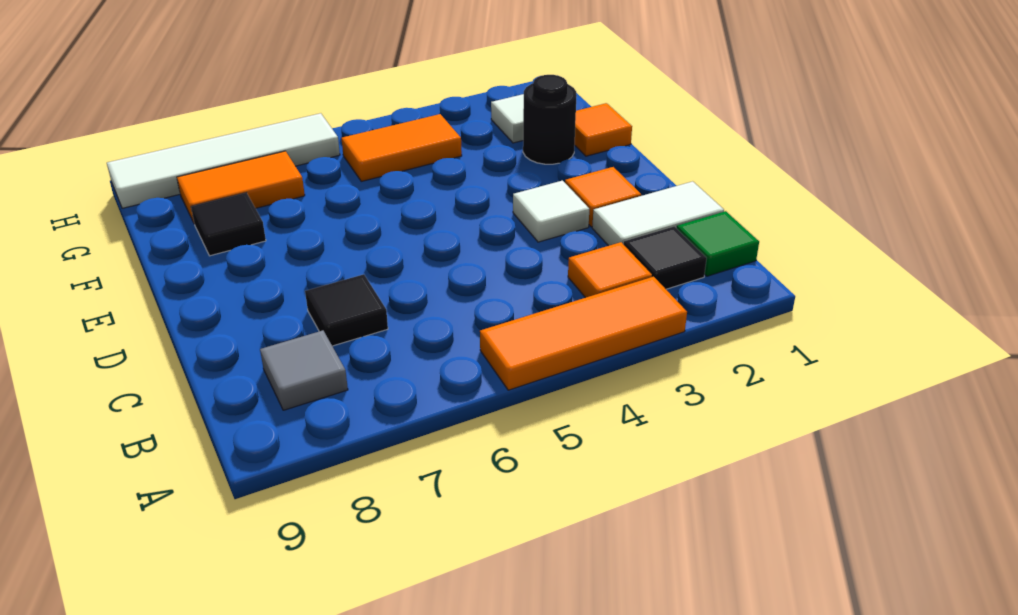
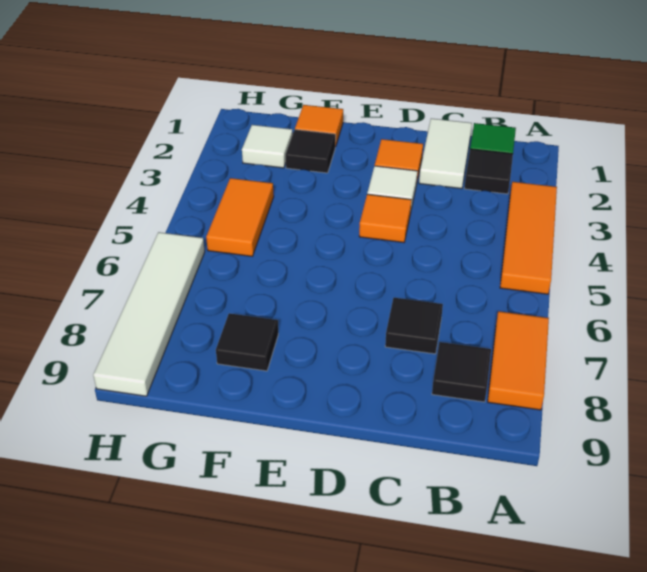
orange tile B3 level 1 -> orange tile D4 level 1
grey tile B8 level 1 -> black tile B8 level 1
black round brick F2 level 1 -> black tile F2 level 1
orange tile G7:G8 level 1 -> orange tile A7:A8 level 1

